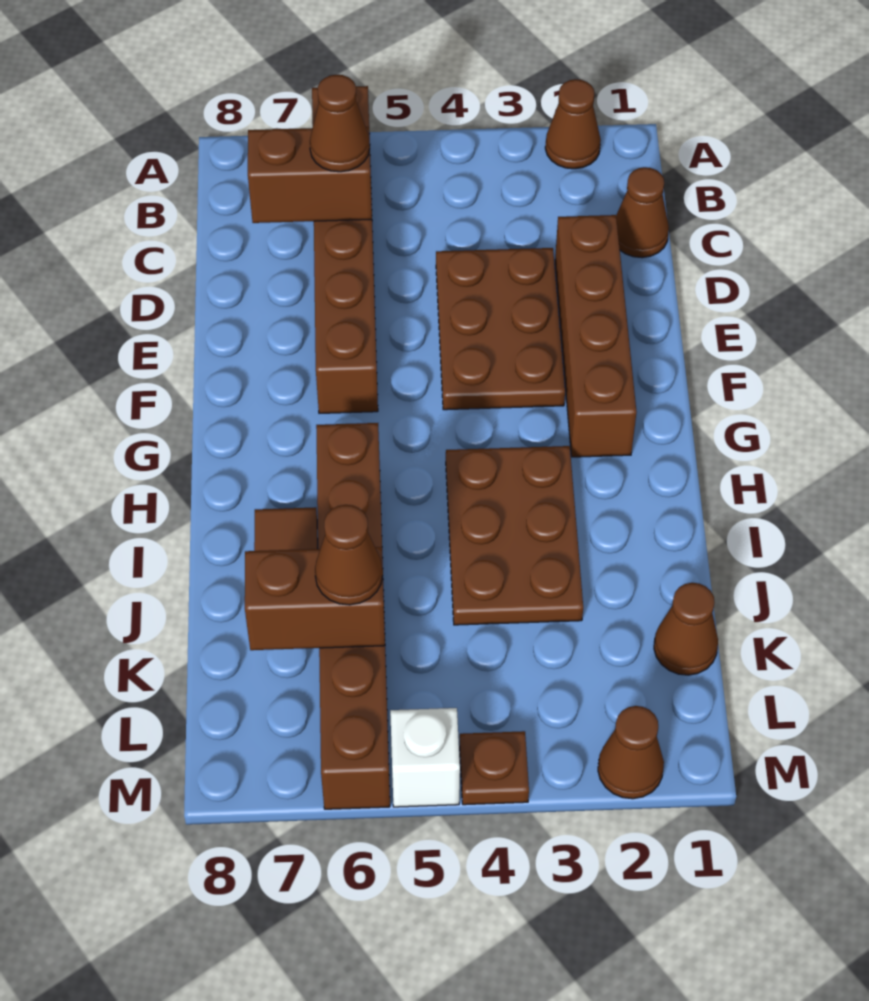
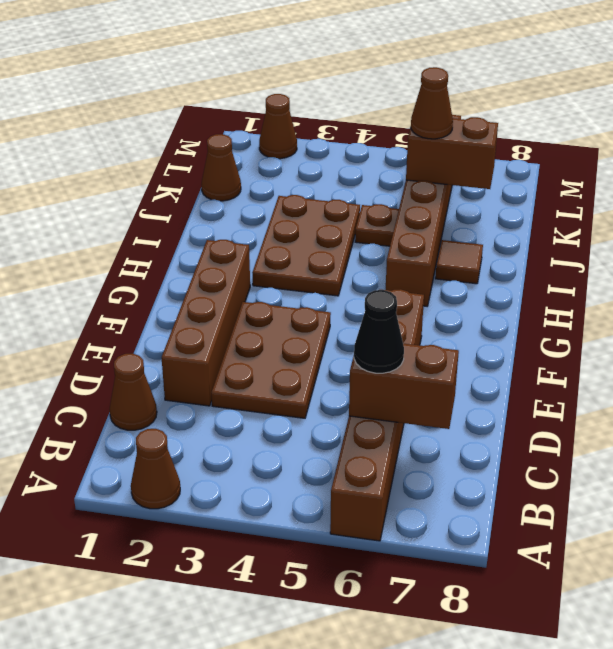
brown cone C6 level 3 -> black cone C6 level 3
brown plate M4 level 1 -> brown plate J5 level 1
white brick M5 level 1 -> none

